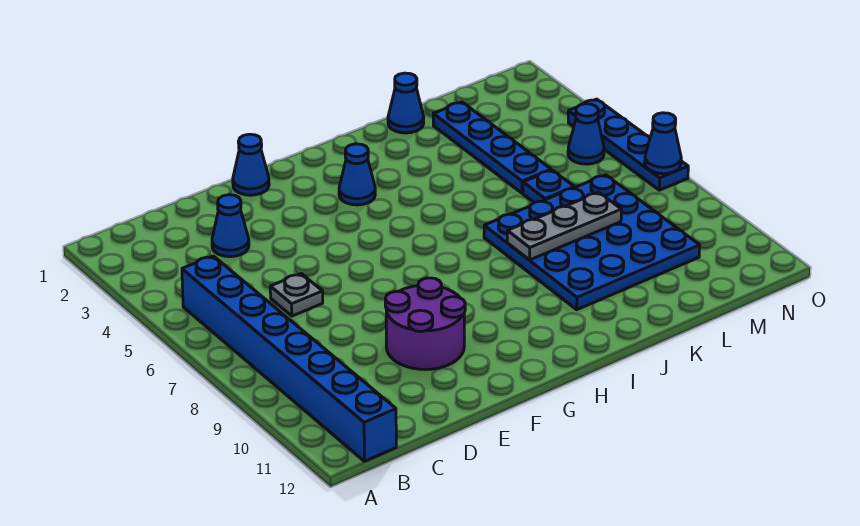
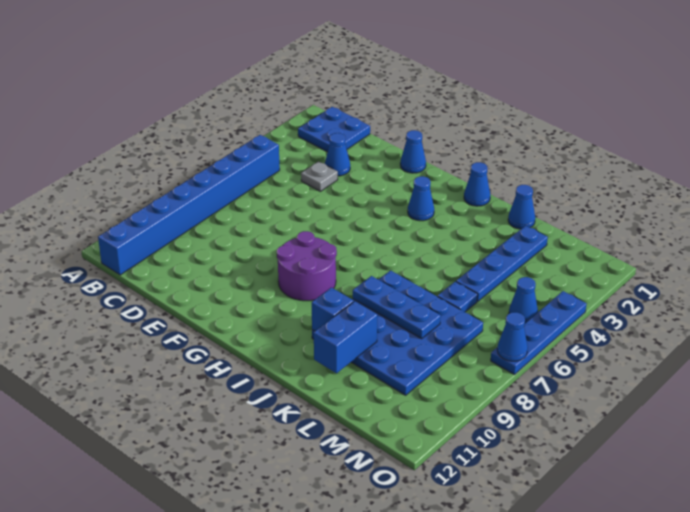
none -> blue plate B1:C2 level 1
grey plate D6 level 1 -> grey plate D4 level 1
purple round brick E9:F10 level 1 -> purple round brick G8:H9 level 1
none -> blue cone I1 level 1
grey plate J8:L8 level 2 -> blue plate J8:L8 level 2
none -> blue brick J10 level 2
none -> blue brick K10:K11 level 2

